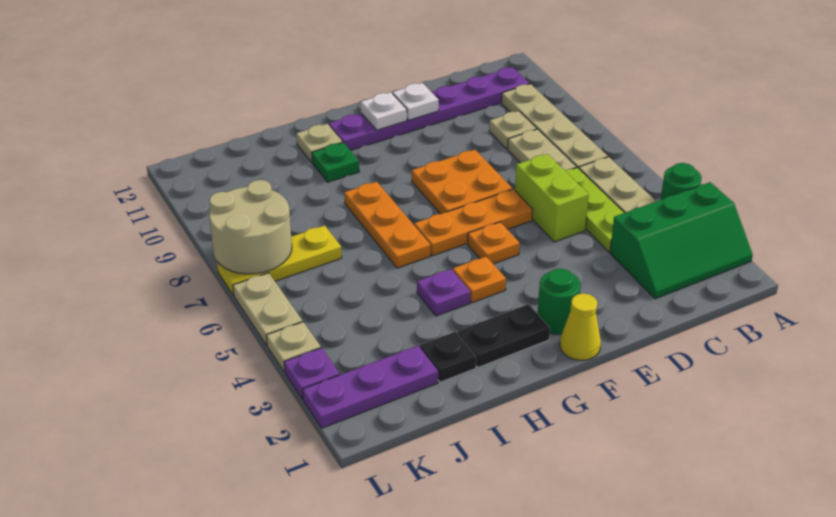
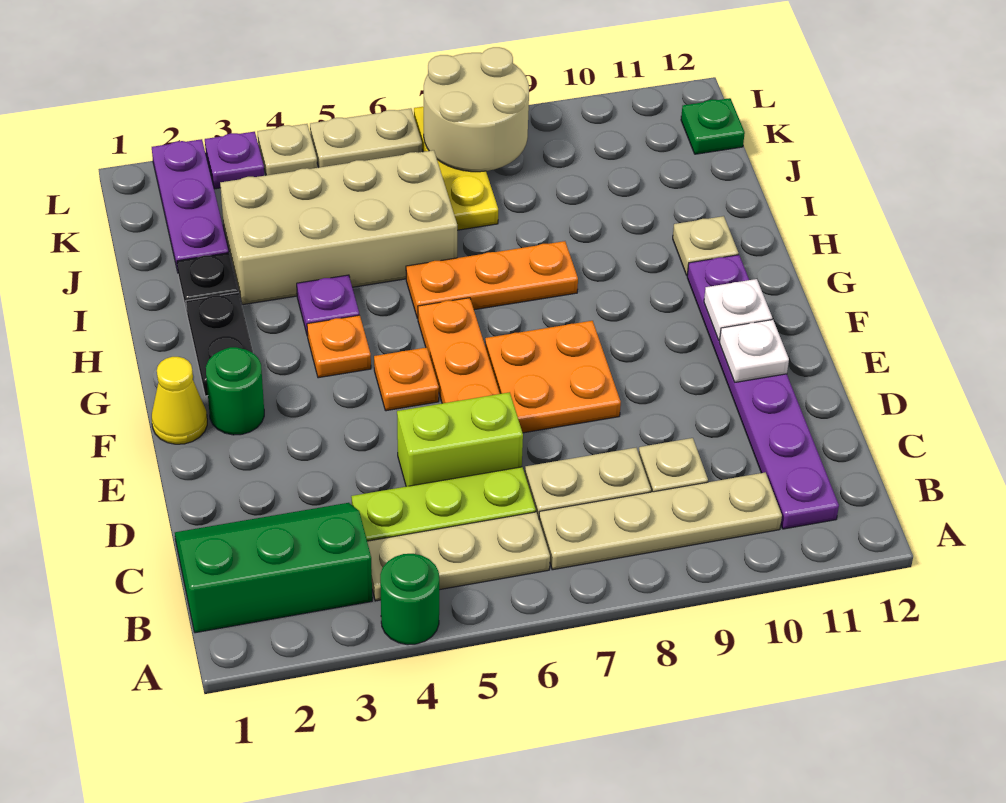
green slope A2:C3 level 1 top 3 -> green slope B1:C3 level 1 top B
green plate H10 level 1 -> green plate K12 level 1
none -> tan brick I3:J6 level 1

